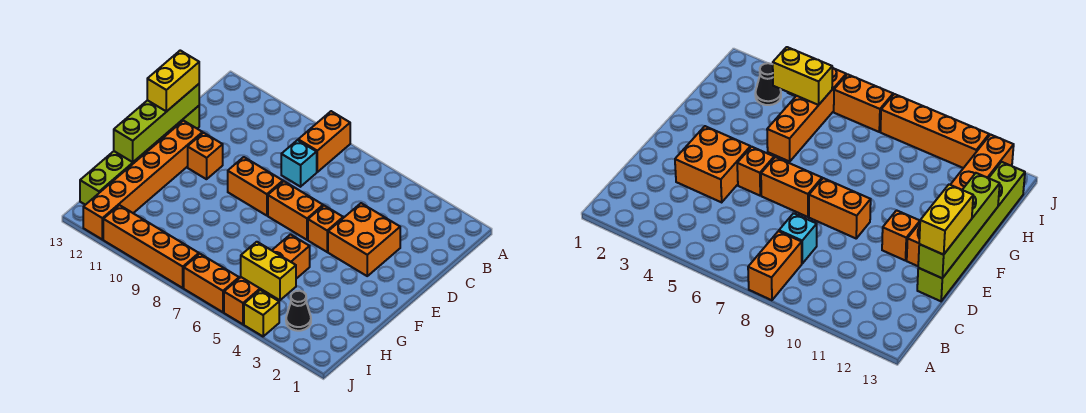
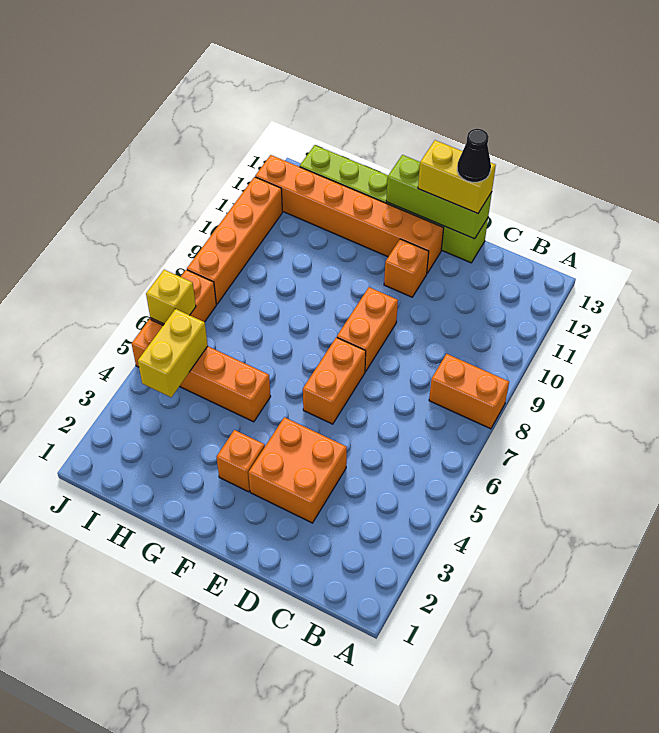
cyan brick C8 level 1 -> none
lime brick D13:G13 level 2 -> lime brick D13:F13 level 2
orange brick E5 level 1 -> orange brick F3 level 1
black cone I3 level 1 -> black cone D13 level 4
yellow brick J4 level 1 -> yellow brick J6 level 2

